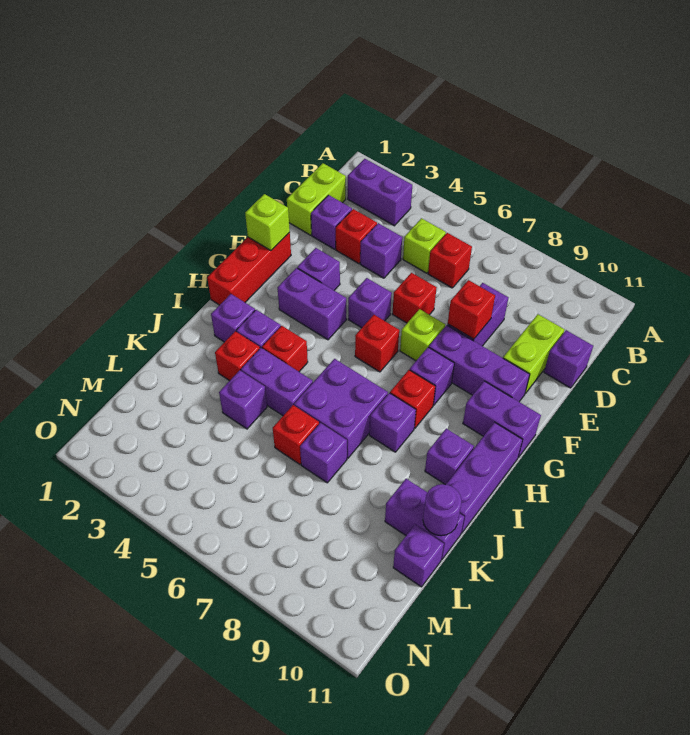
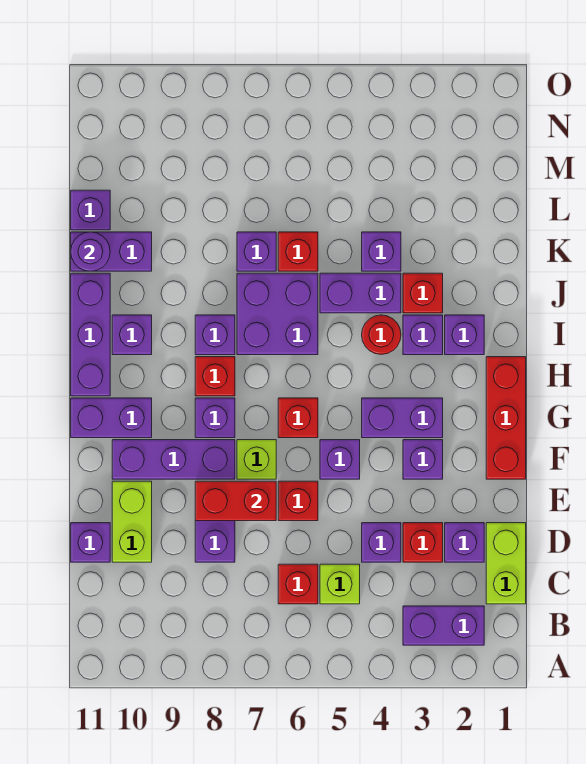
red brick E8 level 2 -> red brick E7:E8 level 2
lime brick F1 level 2 -> none
red brick I4 level 1 -> red round brick I4 level 1

